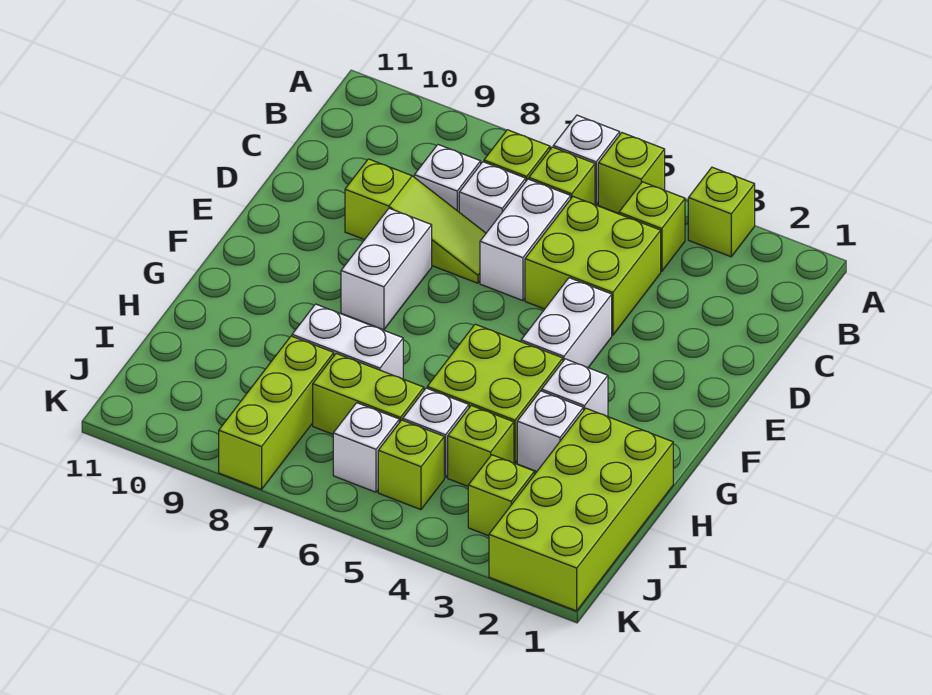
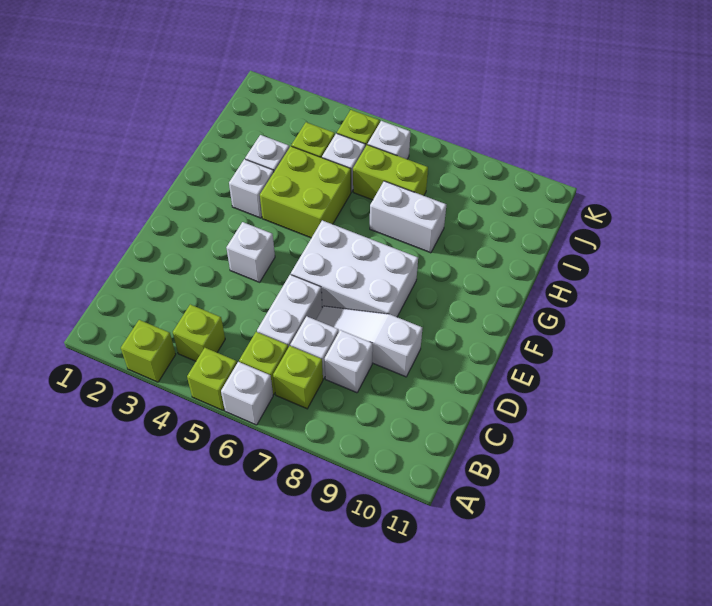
lime brick C4:D5 level 1 -> none
lime slope D7:D9 level 1 top 9 -> white slope D7:D9 level 1 top 9
white brick E4:F4 level 1 -> white brick E4 level 1
white brick E8:F8 level 1 -> white brick E6:F8 level 1
lime brick H1:K2 level 1 -> none
lime brick I8:K8 level 1 -> none
lime brick J3 level 1 -> none

